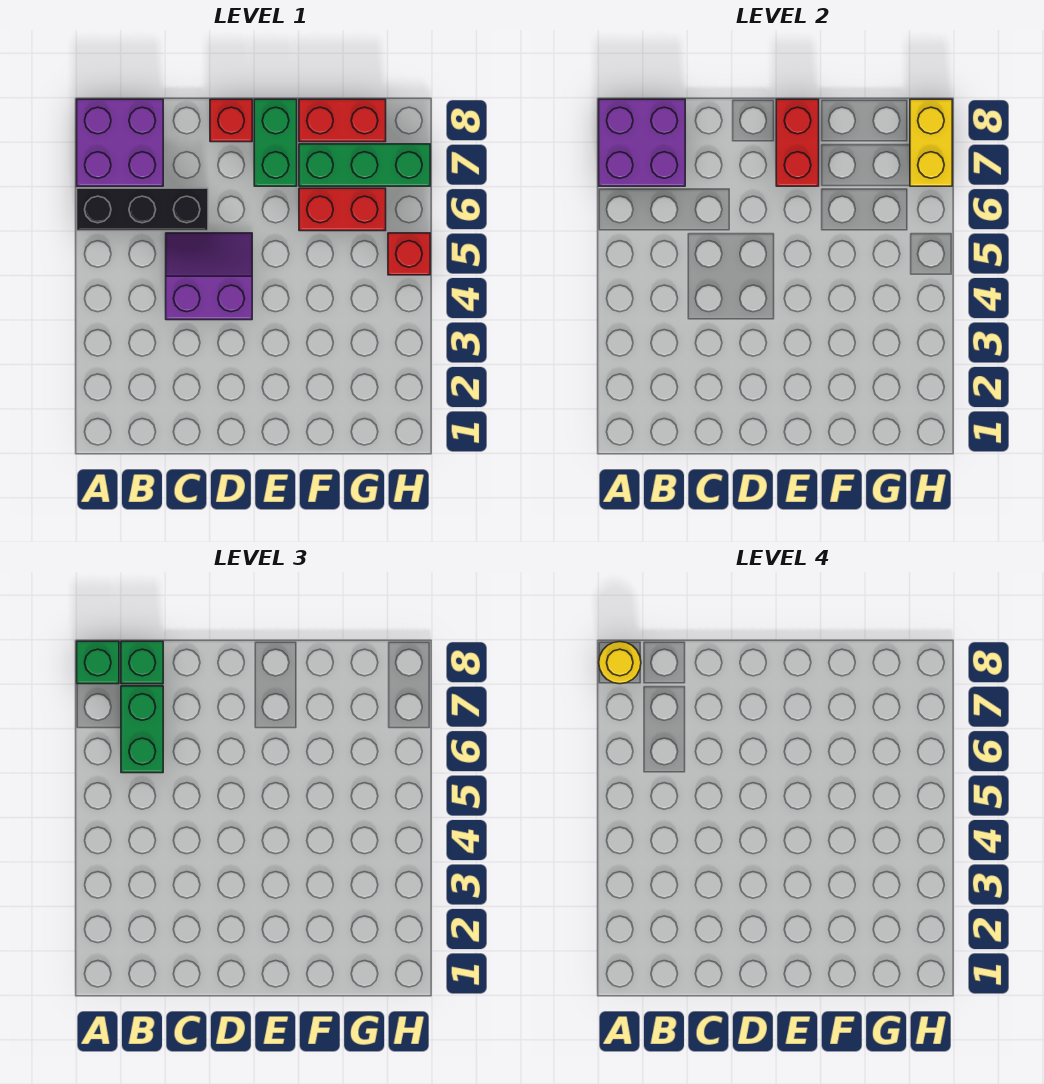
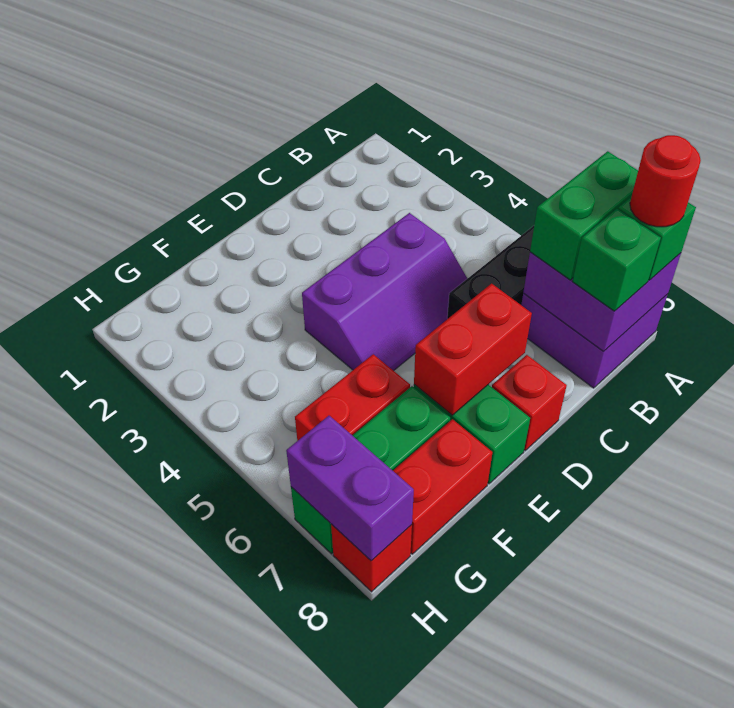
yellow round brick A8 level 4 -> red round brick A8 level 4
green brick B6:B7 level 3 -> green brick A7:B7 level 3
purple slope C4:D5 level 1 top 4 -> purple slope C4:E5 level 1 top 4
red brick E7:E8 level 2 -> red brick D7:E7 level 2
red brick H5 level 1 -> red brick H8 level 1
yellow brick H7:H8 level 2 -> purple brick H7:H8 level 2

